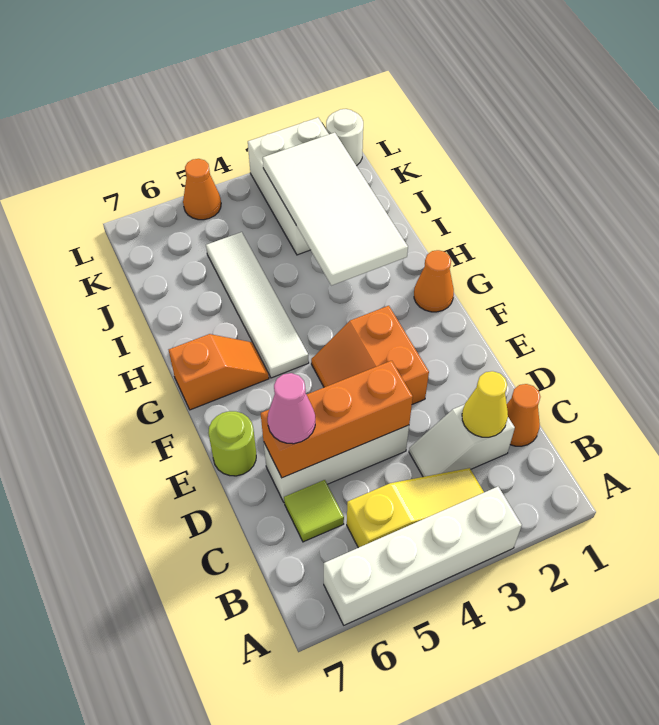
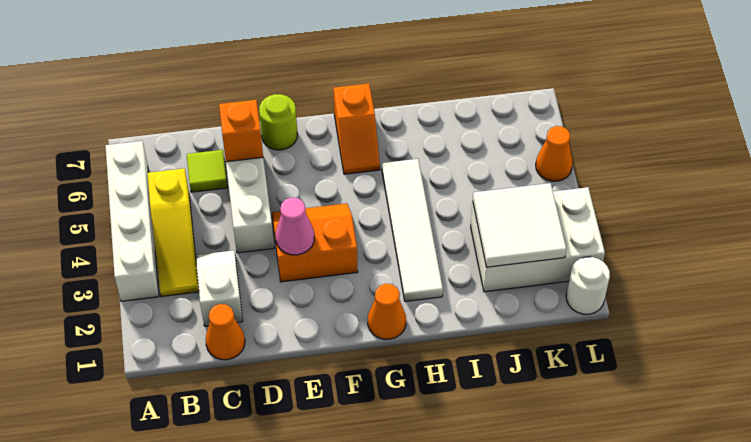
yellow cone C2 level 2 -> none
orange brick D4:D6 level 2 -> orange brick D6 level 2
pink cone D6 level 3 -> pink cone E3 level 2
white tile G5:J5 level 1 -> white tile H2:H5 level 1
white tile H2:K3 level 2 -> white tile J2:K3 level 2

